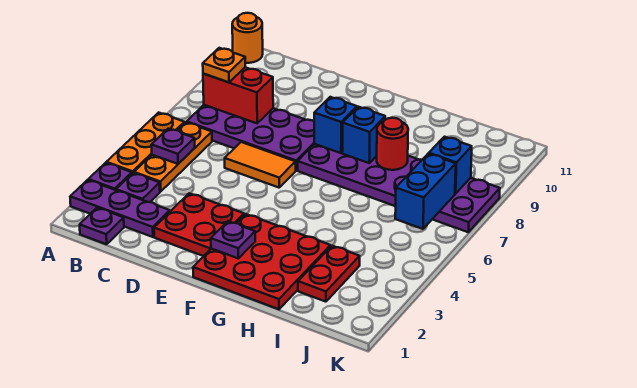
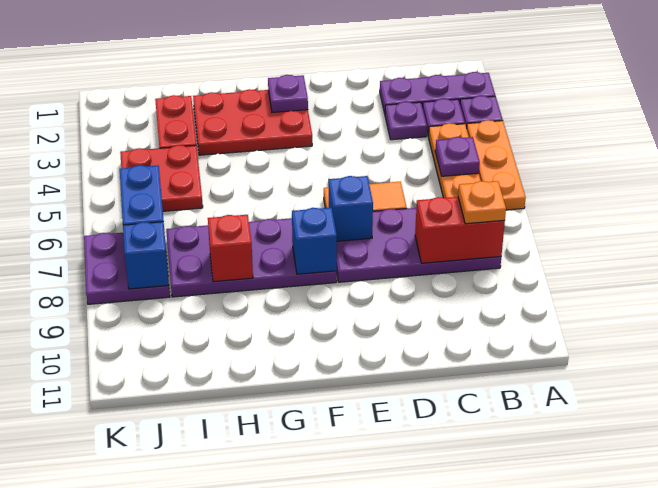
orange round brick A11 level 1 -> none
purple plate B1 level 1 -> purple plate C3 level 1
red plate D2:E3 level 1 -> red plate I4:J5 level 1
red plate F1:H3 level 1 -> red plate F2:H3 level 1
blue brick G8 level 2 -> blue brick E7 level 2
red round brick H8 level 2 -> red brick H8 level 2

